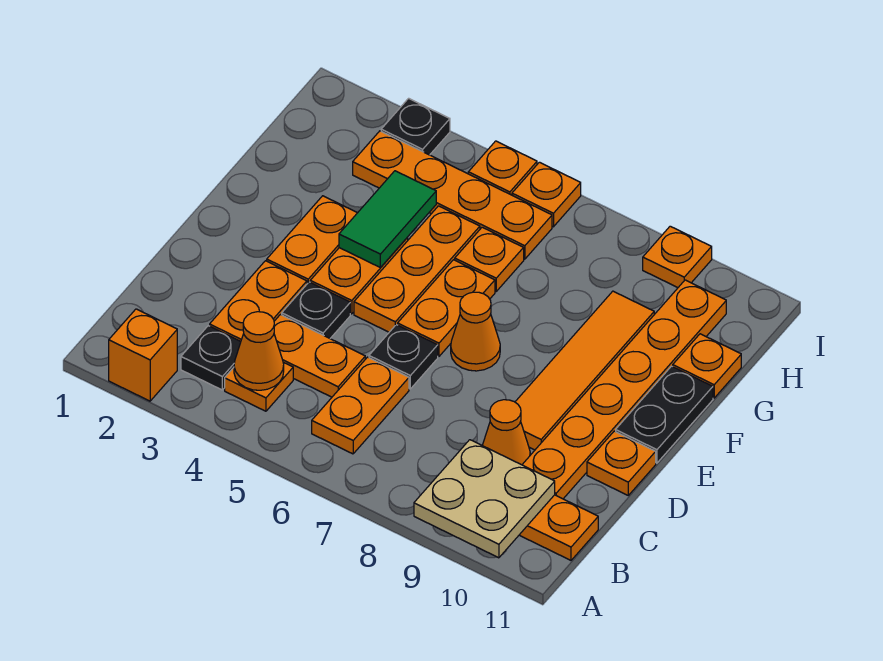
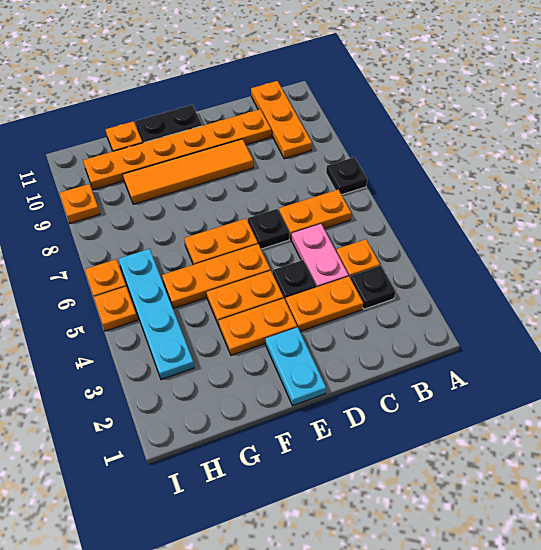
orange brick A2 level 1 -> none
tan plate A9:B10 level 2 -> none
orange cone B4 level 2 -> none
orange plate C4:C5 level 1 -> pink plate C4:C5 level 1
orange cone C9 level 1 -> none
orange plate D11 level 1 -> none
none -> cyan plate E1:E2 level 1
orange cone E7 level 1 -> none
green tile F4:G4 level 2 -> none
orange plate G6 level 1 -> none
orange plate H3:H6 level 1 -> cyan plate H3:H6 level 1
black plate I3 level 1 -> black plate A7 level 1

